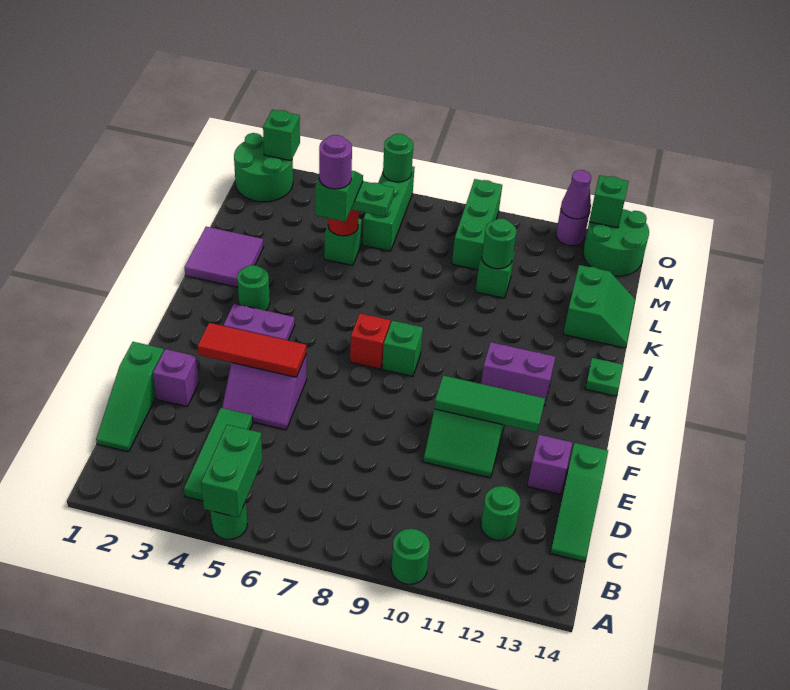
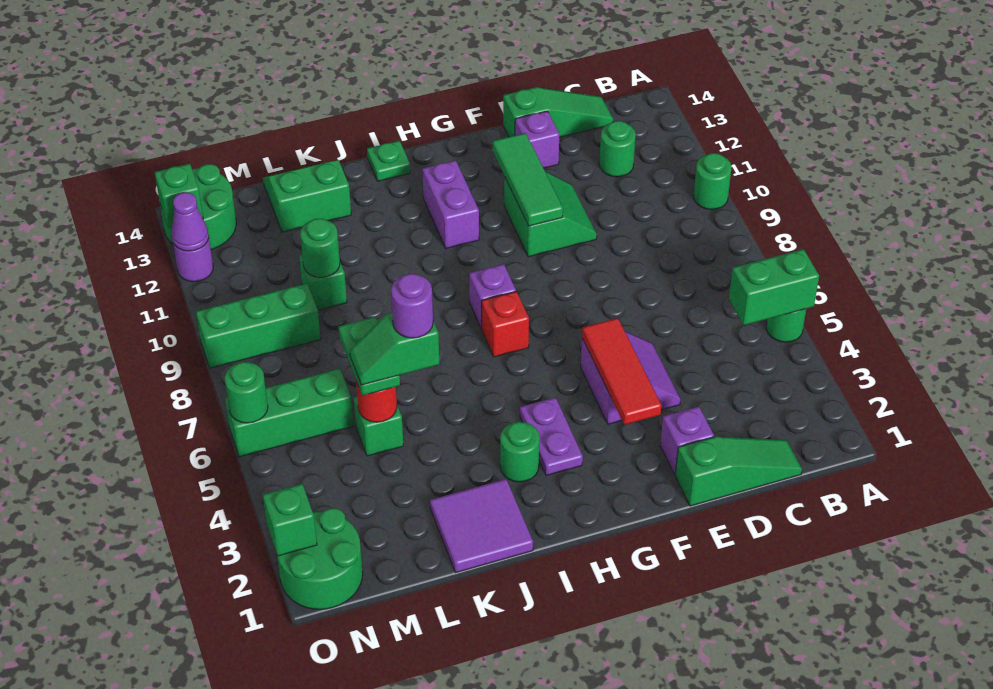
green tile B4:D4 level 1 -> none
green brick H8 level 1 -> purple brick H8 level 1

